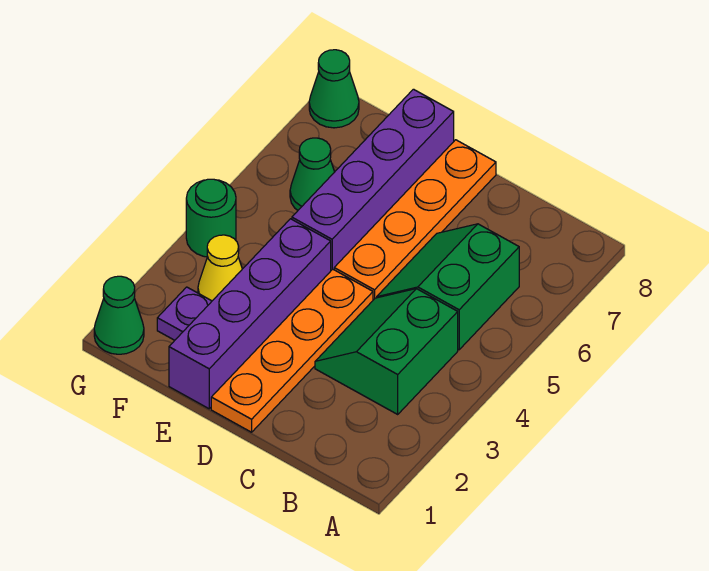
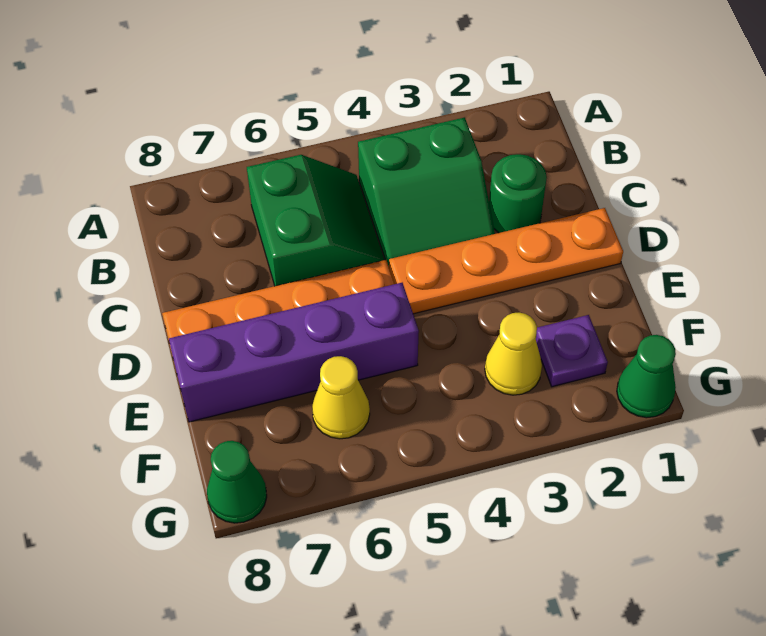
green slope B5:C6 level 1 top B -> green slope B5:C6 level 1 top 6
purple brick E1:E4 level 1 -> none
green cone F6 level 1 -> yellow cone F6 level 1
green round brick G4 level 1 -> green round brick C2 level 1

